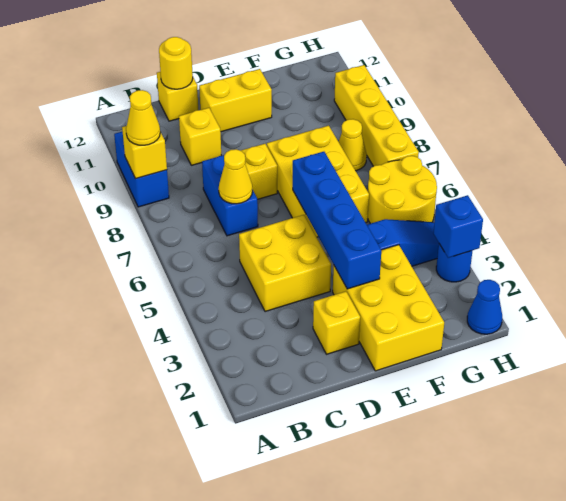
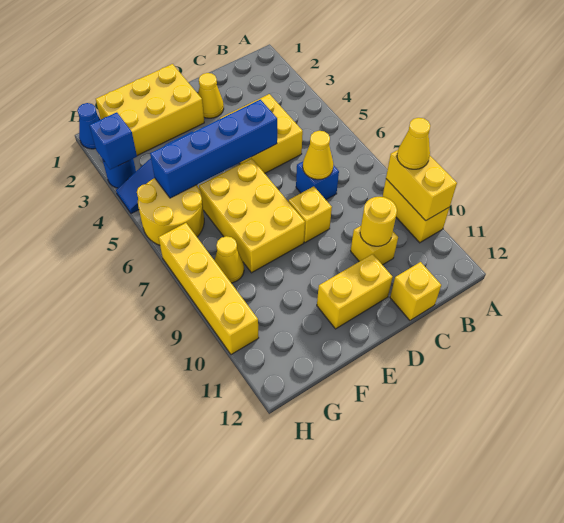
blue brick A9:A10 level 1 -> yellow brick A9:A10 level 1
yellow brick A9 level 2 -> yellow brick A9:A10 level 2
blue brick C7:C8 level 1 -> blue brick C7 level 1
yellow round brick C12 level 2 -> yellow round brick C10 level 2
yellow brick D2 level 1 -> yellow cone D2 level 1
yellow brick E1:F3 level 1 -> yellow brick E1:G2 level 1
blue brick E3:E6 level 2 -> blue brick D5:G5 level 2

